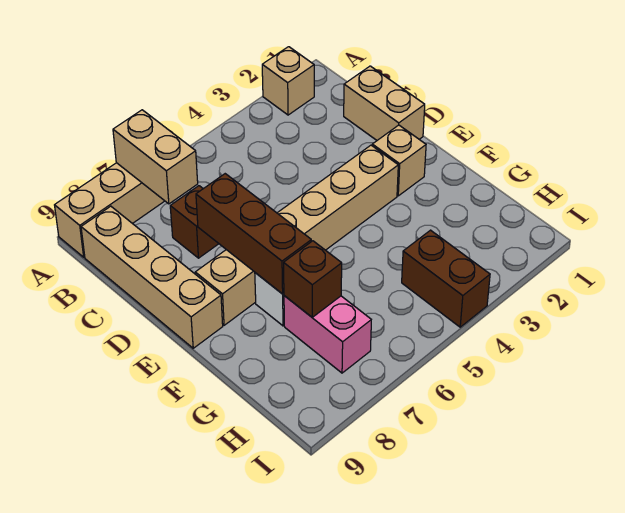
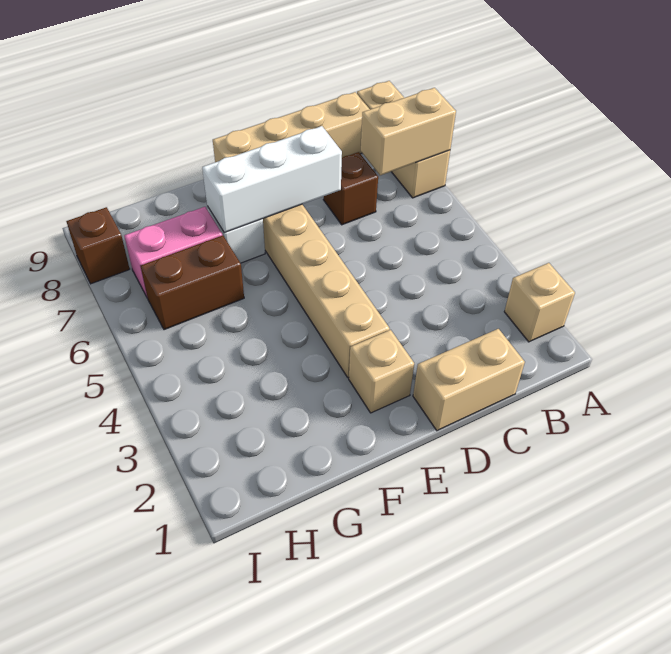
brown brick D7:F7 level 2 -> white brick D7:F7 level 2
brown brick G7 level 2 -> brown brick I8 level 1
brown brick H4:I4 level 1 -> brown brick G6:H6 level 1

